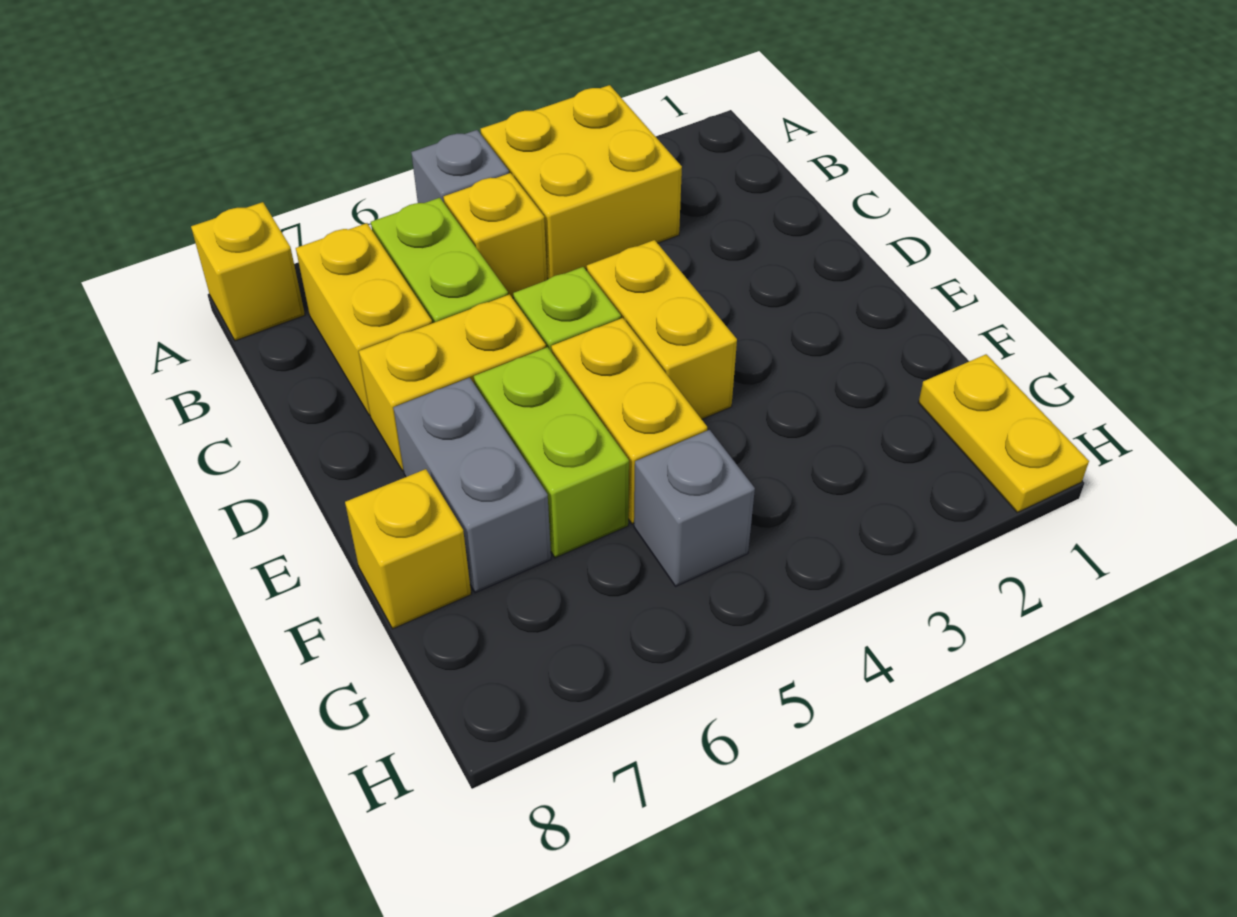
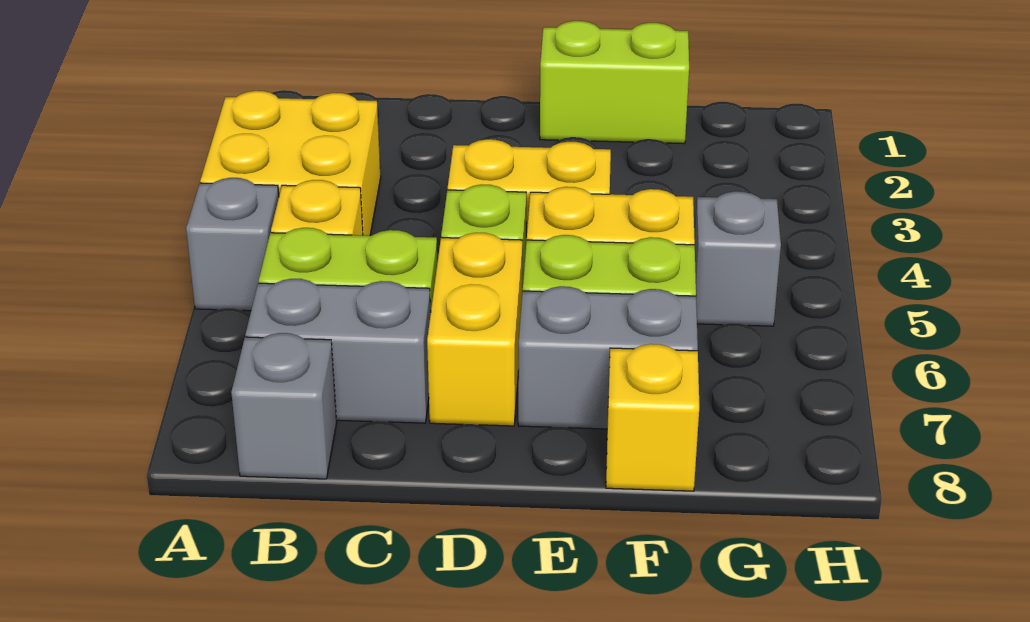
yellow brick A8 level 1 -> none
yellow brick B7:C7 level 1 -> grey brick B7:C7 level 1
none -> grey brick B8 level 1
none -> lime brick E1:F1 level 1
yellow plate G1:H1 level 1 -> none

